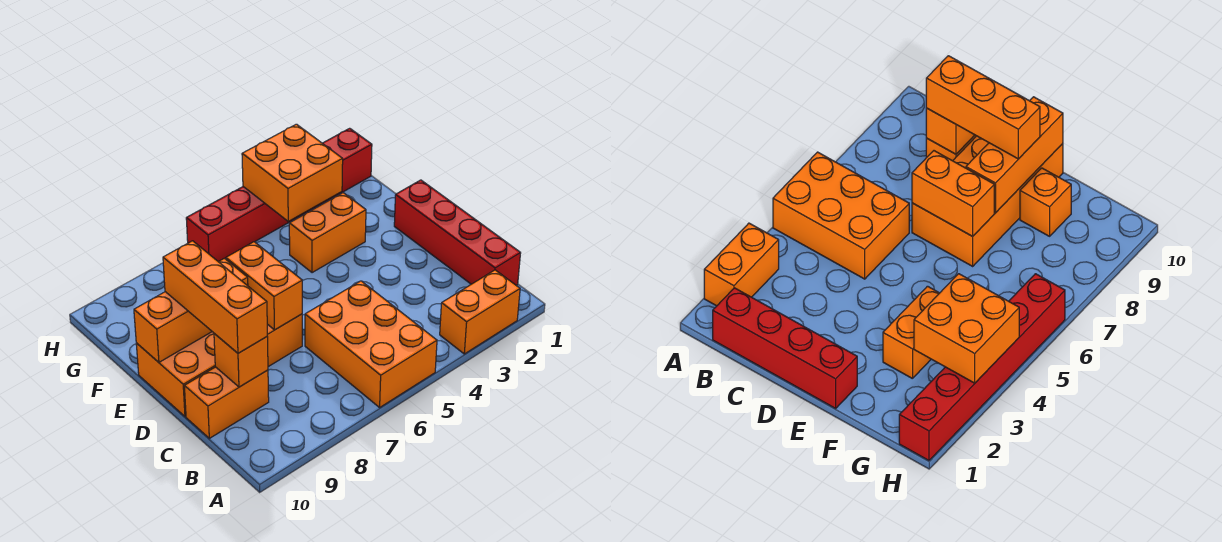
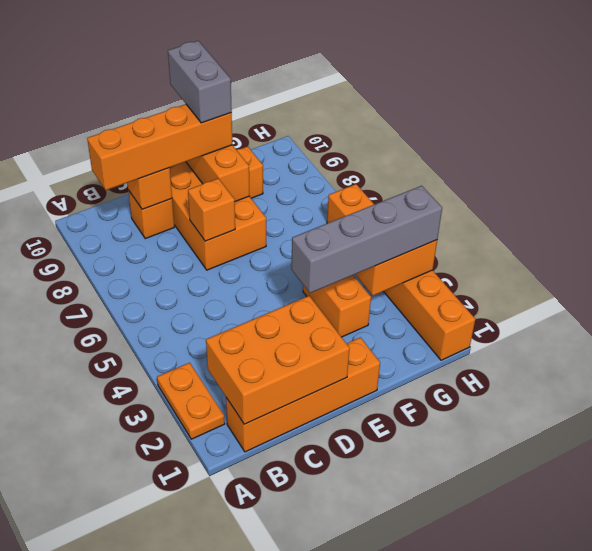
orange brick A2:A3 level 1 -> orange plate A2:A3 level 1
orange brick A5:C6 level 1 -> orange brick B1:D2 level 2
red brick B1:E1 level 1 -> orange brick B1:E1 level 1
orange brick C9:C10 level 1 -> orange brick C9 level 1
orange brick C9:E9 level 3 -> orange brick B9:E9 level 3
orange brick D7:E7 level 2 -> orange brick D7 level 2
none -> grey brick E3:H3 level 3
none -> grey brick E9:E10 level 4
red brick H1:H6 level 1 -> orange brick H1:H6 level 1

